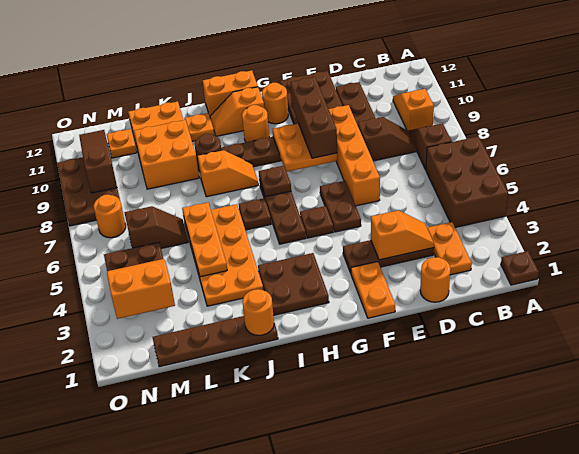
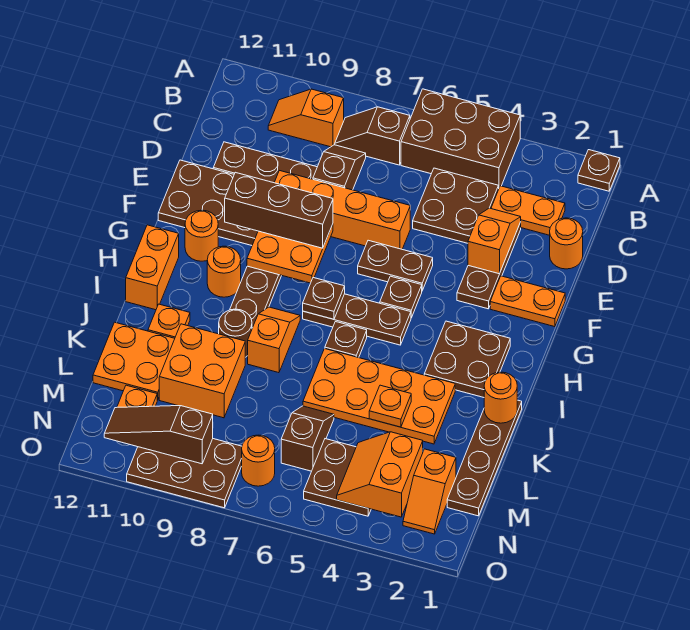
none -> brown plate C4:D5 level 1
orange slope H11:I11 level 1 top H -> orange slope M2:N2 level 1 top M
orange plate K4:K6 level 2 -> orange plate K4 level 2

